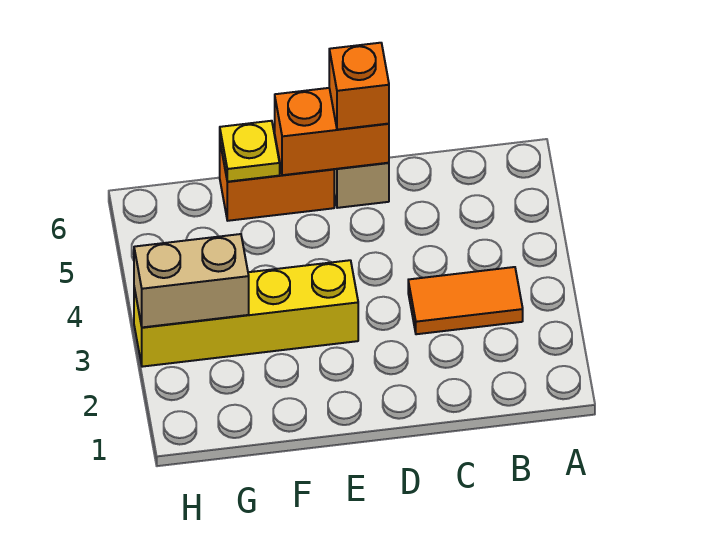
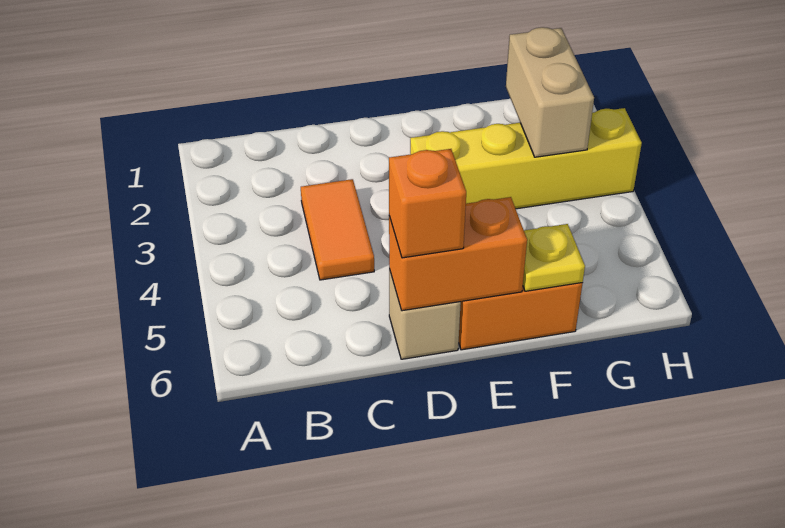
orange tile B3:C3 level 1 -> orange tile C3:C4 level 1
tan brick G3:H3 level 2 -> tan brick G2:G3 level 2

